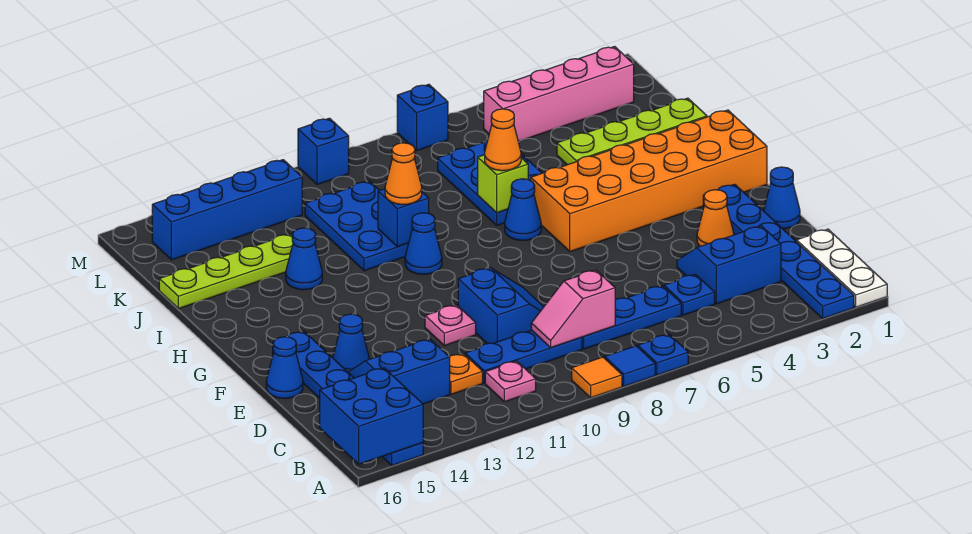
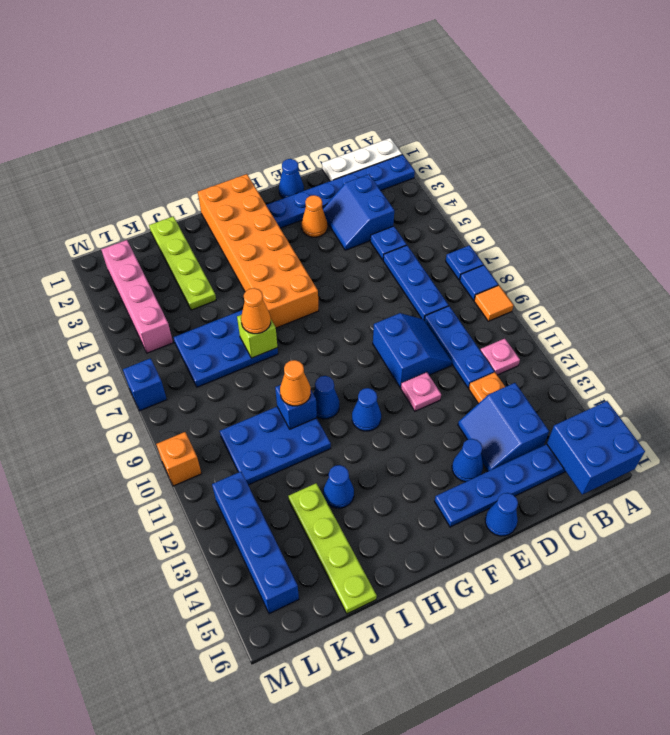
pink slope C8:C9 level 2 top 8 -> none
blue slope D9:E10 level 1 top 10 -> blue slope D9:E10 level 1 top E
blue cone H7 level 1 -> blue cone G11 level 1
blue brick M10 level 1 -> orange brick M10 level 1

